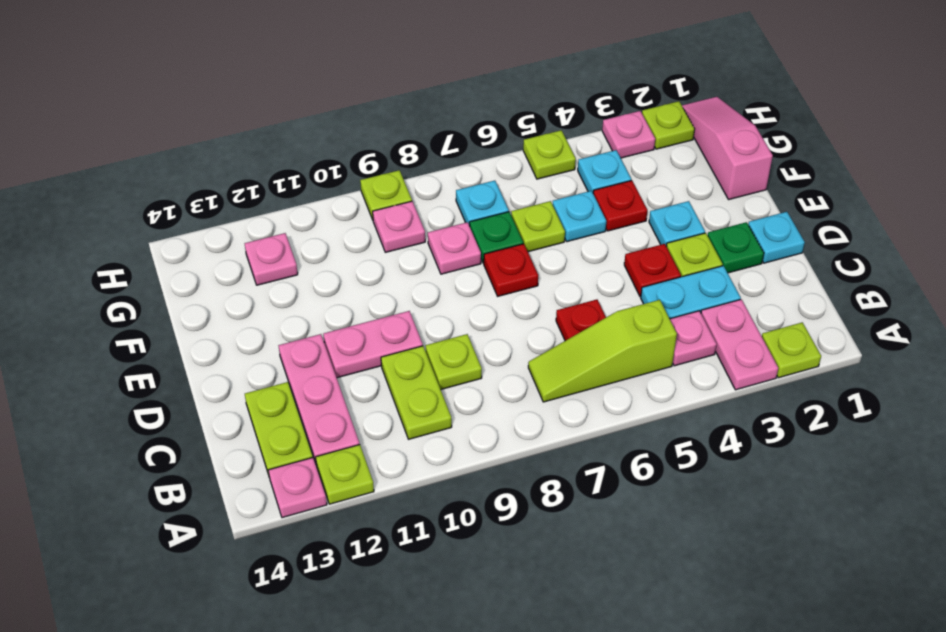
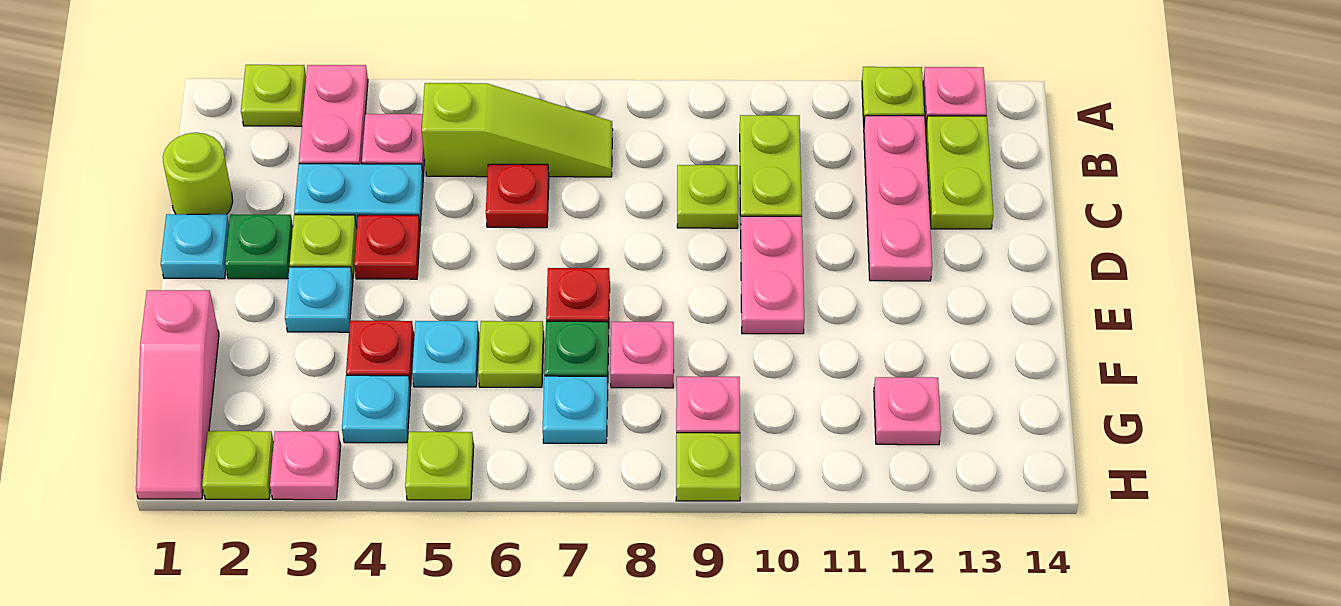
none -> lime round brick C1 level 1
pink plate D10:D11 level 1 -> pink plate D10:E10 level 1

